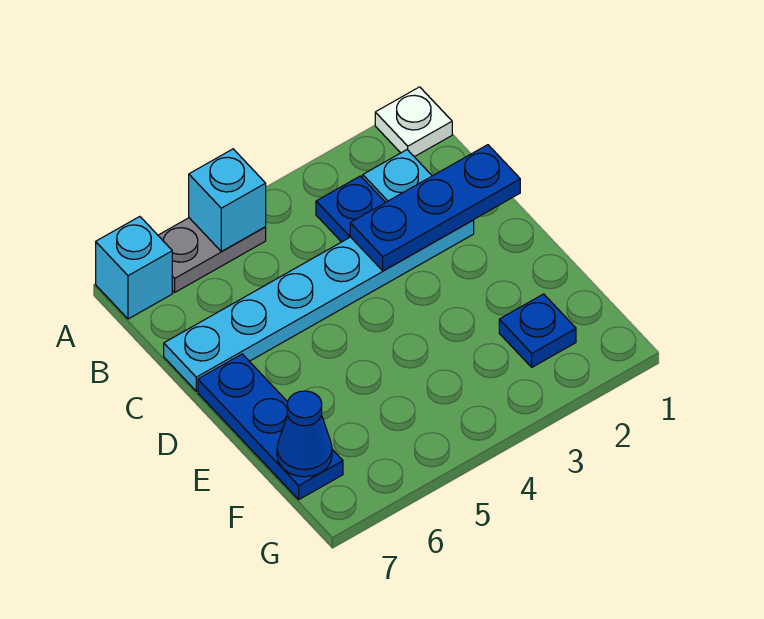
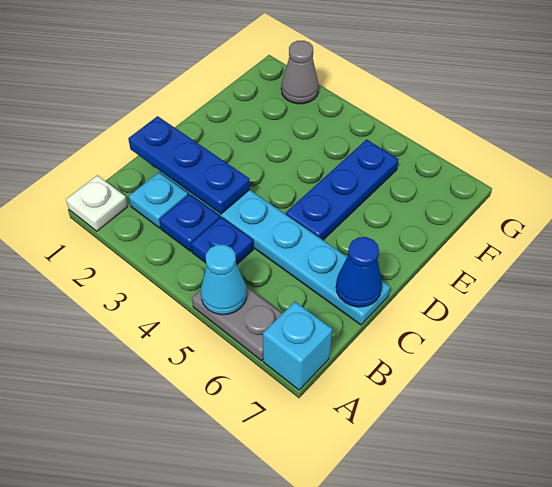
cyan brick A5 level 2 -> cyan cone A5 level 2
blue plate D7:F7 level 1 -> blue plate D5:F5 level 1
blue plate F2 level 1 -> blue plate B4 level 1
blue cone F7 level 2 -> blue cone C7 level 2
none -> grey cone G2 level 1

